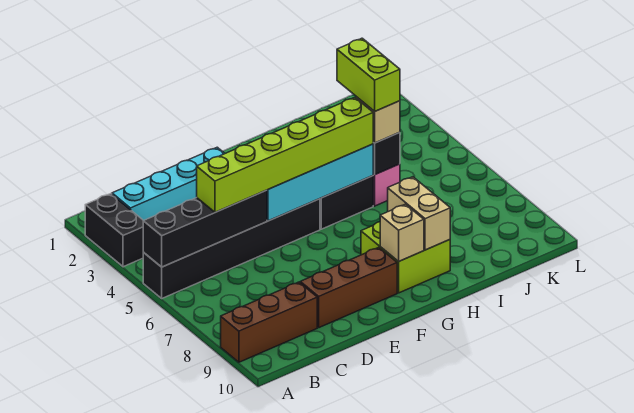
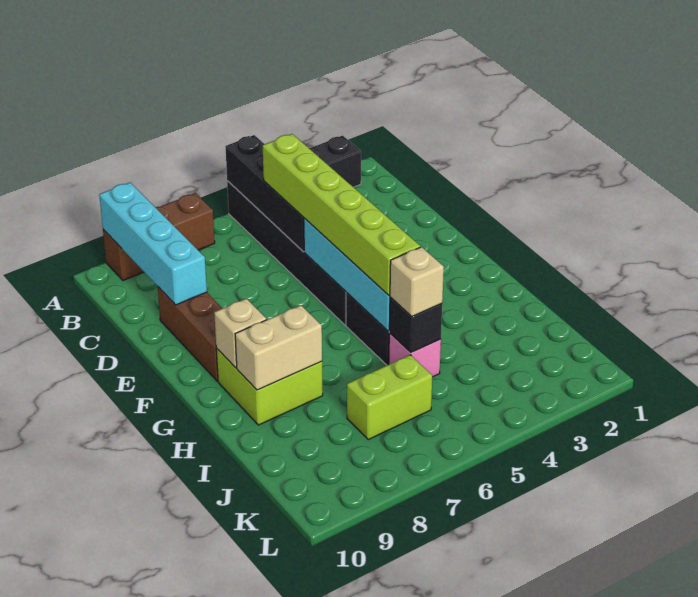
brown brick A9:C9 level 1 -> brown brick A7:A9 level 1
cyan brick B2:E2 level 1 -> cyan brick A9:D9 level 2
lime brick I4:I5 level 4 -> lime brick J6:J7 level 1

